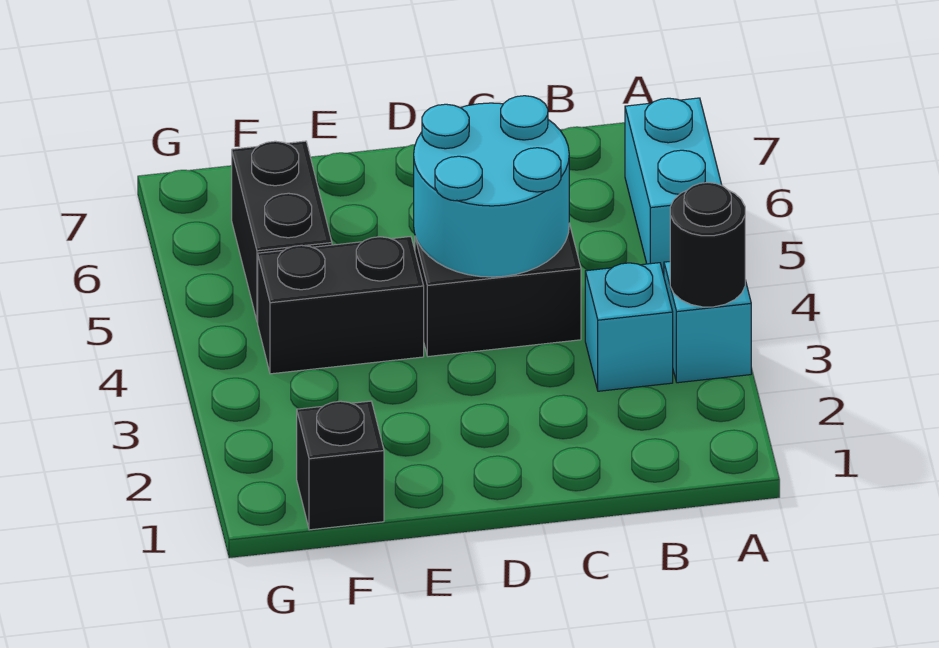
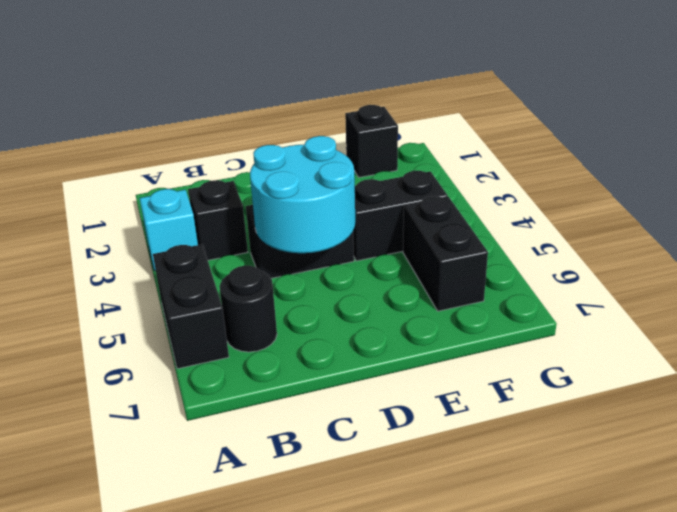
black round brick A3 level 2 -> black round brick B6 level 1
cyan brick A5:A6 level 1 -> black brick A5:A6 level 1
cyan brick B3 level 1 -> black brick B3 level 1

